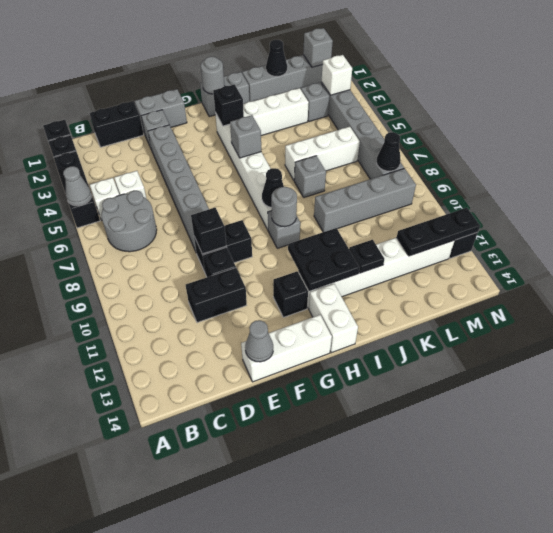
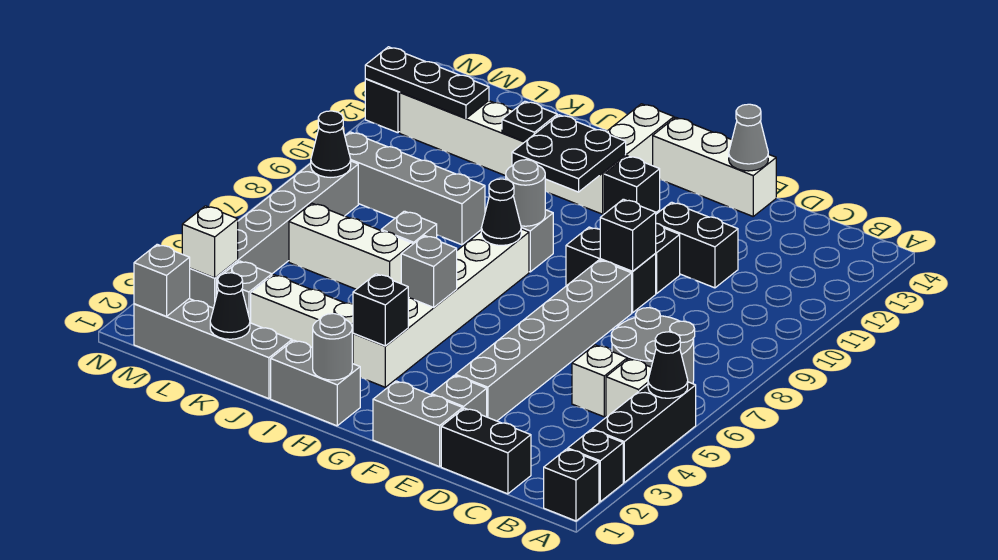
grey cone A5 level 2 -> black cone A5 level 2

